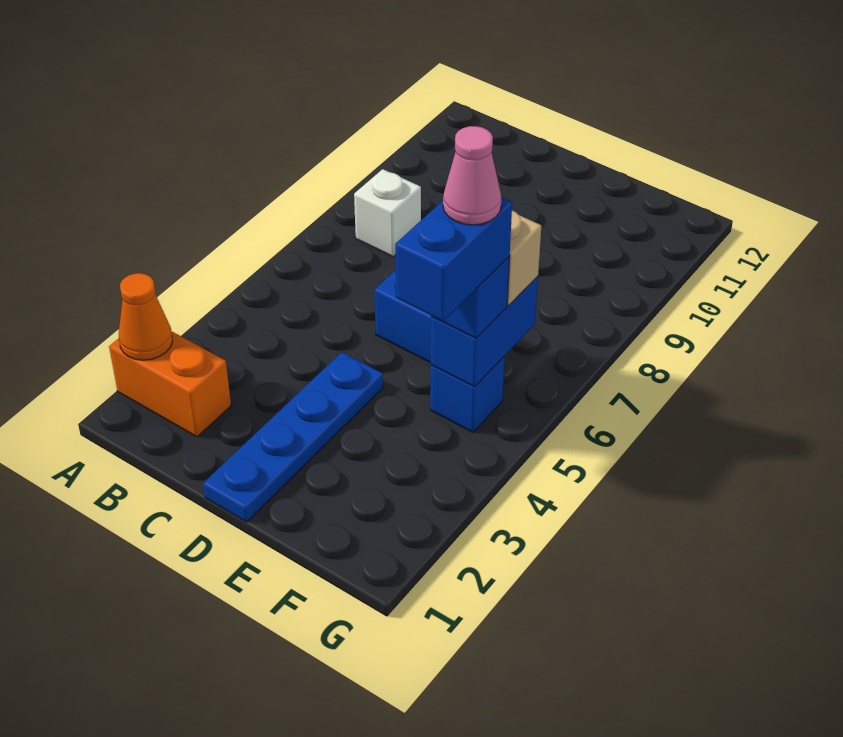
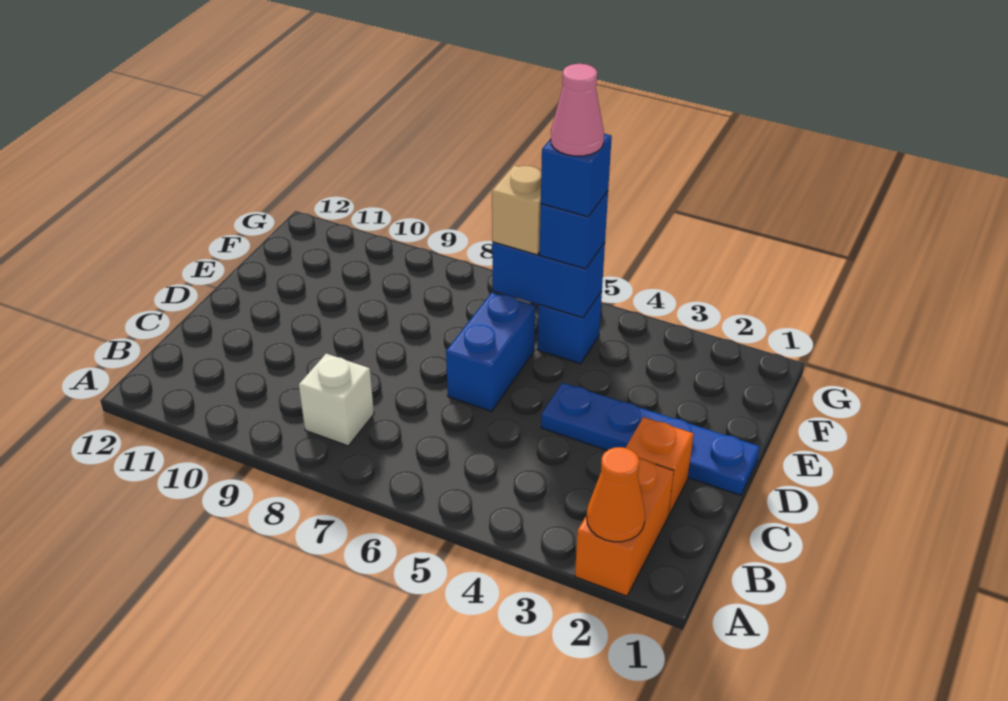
none -> orange brick C2 level 1
blue brick F4:F5 level 4 -> blue brick F5 level 4

